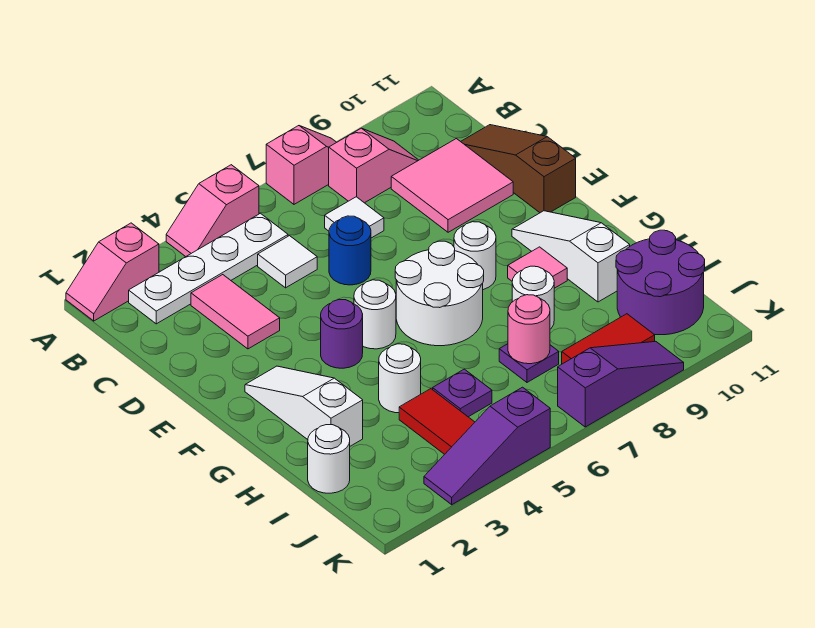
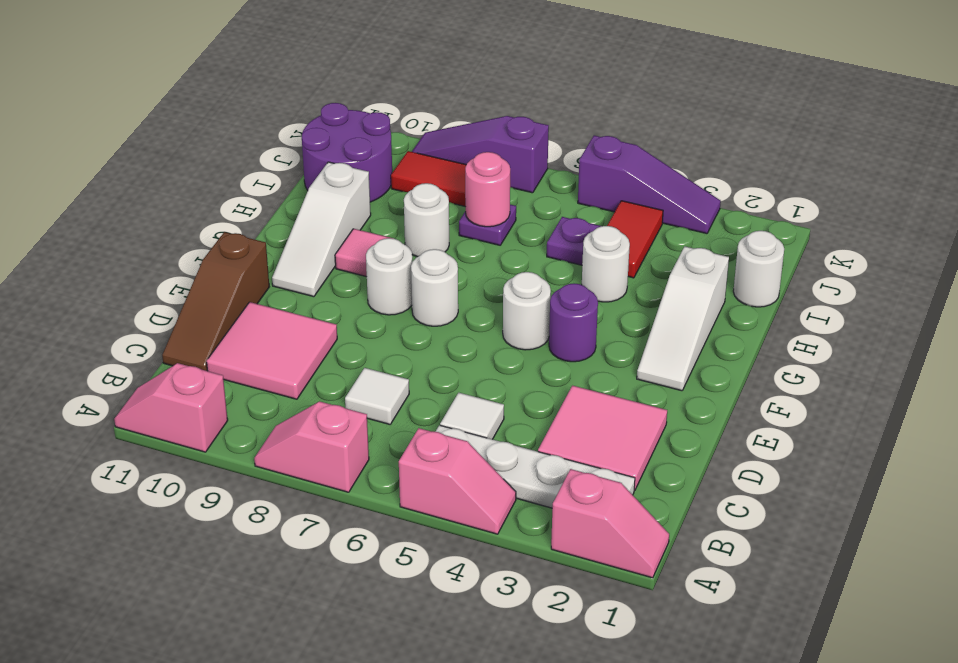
pink slope B8:B9 level 1 top 8 -> pink slope A10:A11 level 1 top 10
pink tile C3:D3 level 1 -> pink tile C2:D3 level 1
blue round brick D6 level 1 -> none
white round brick F6:G7 level 1 -> white round brick F7 level 1

